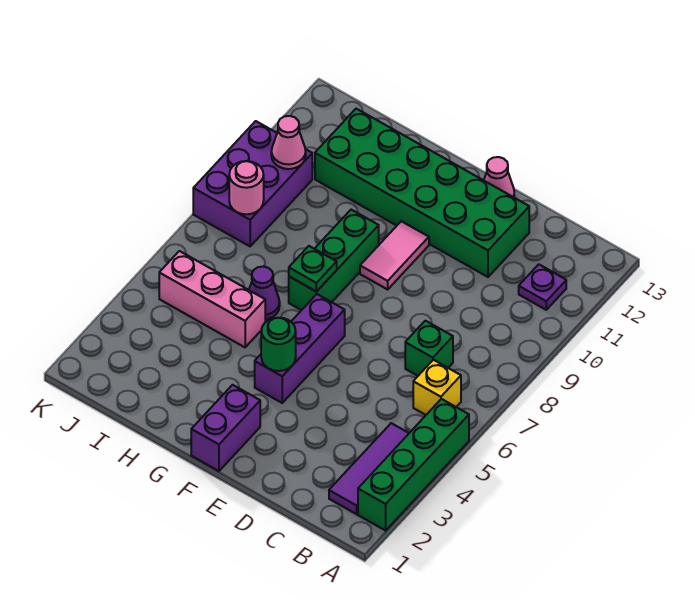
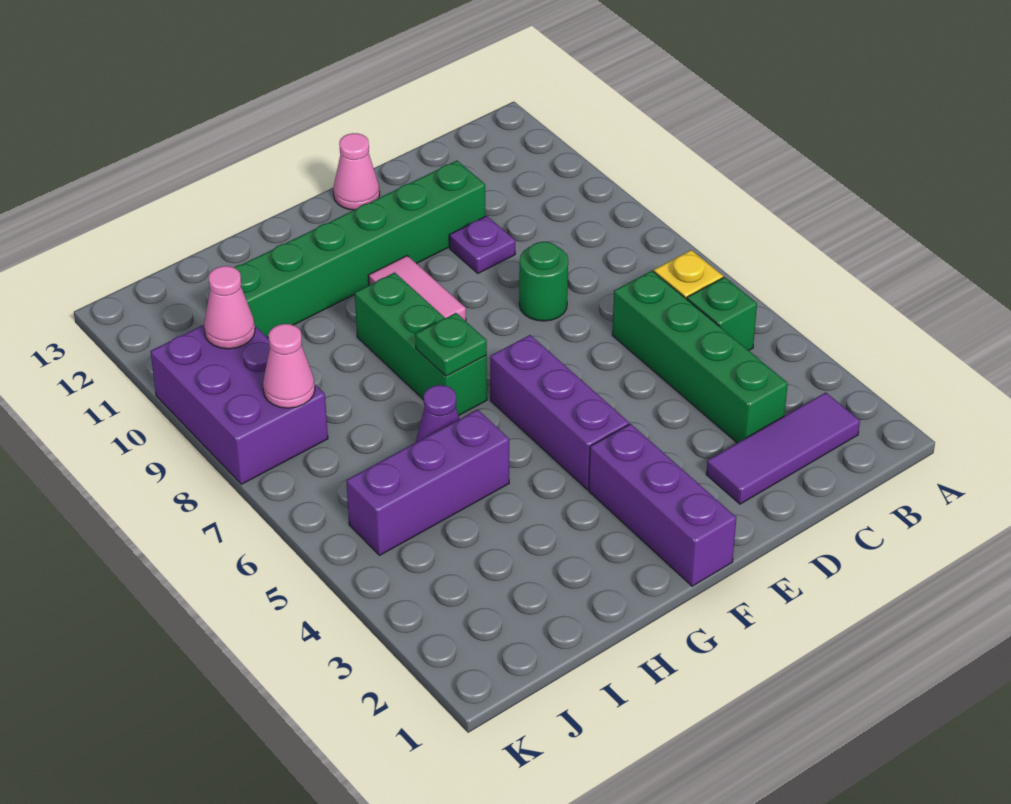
green brick A2:A5 level 1 -> green brick C3:C6 level 1
purple tile B2:B4 level 1 -> purple tile B2:D2 level 1
purple plate B11 level 1 -> purple plate D10 level 1
green brick C7 level 1 -> green brick B5 level 1
green brick D11:I12 level 1 -> green brick D11:I11 level 1
purple brick F1:F2 level 1 -> purple brick F1:F3 level 1
green round brick F4 level 2 -> green round brick D8 level 1
pink brick H5:J5 level 1 -> purple brick H5:J5 level 1
pink round brick J8 level 2 -> pink cone J8 level 2

